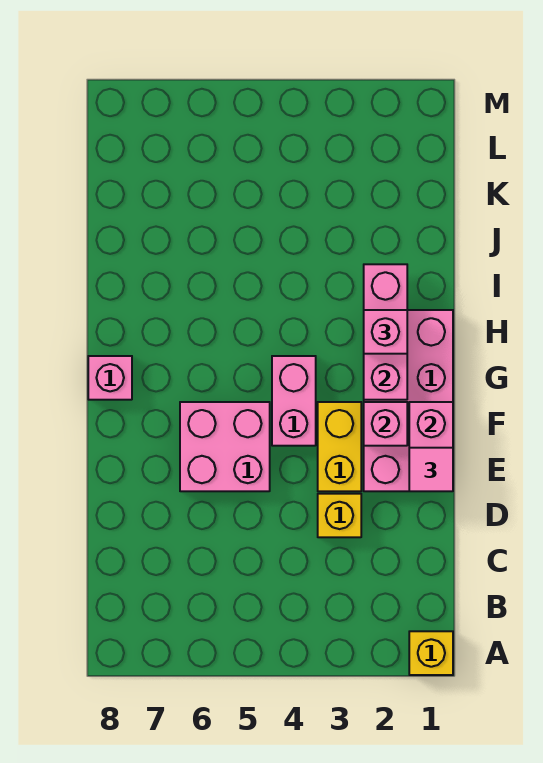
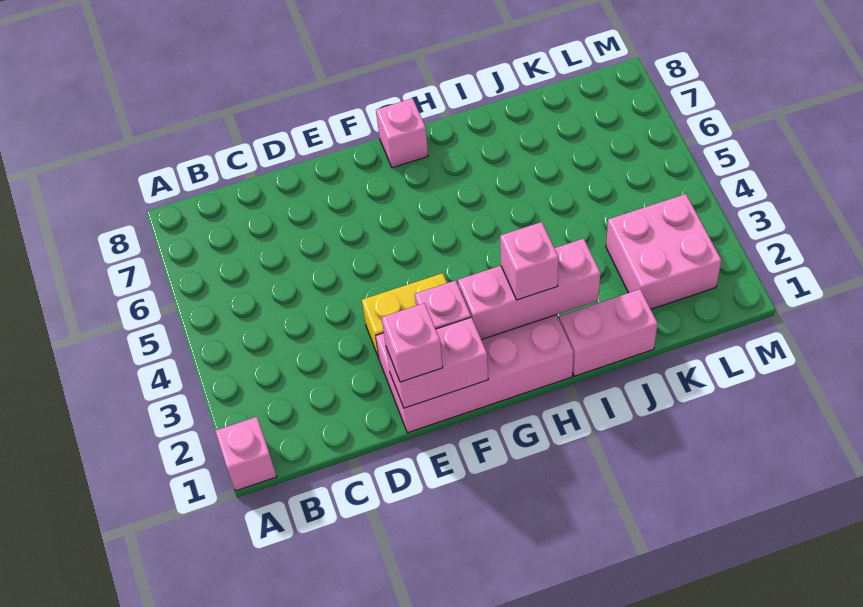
yellow brick A1 level 1 -> pink brick A1 level 1
yellow brick D3 level 1 -> none
pink tile E1 level 3 -> pink brick E1 level 3
pink brick E5:F6 level 1 -> pink brick K2:L3 level 1
pink brick F4:G4 level 1 -> pink brick I1:J1 level 1

